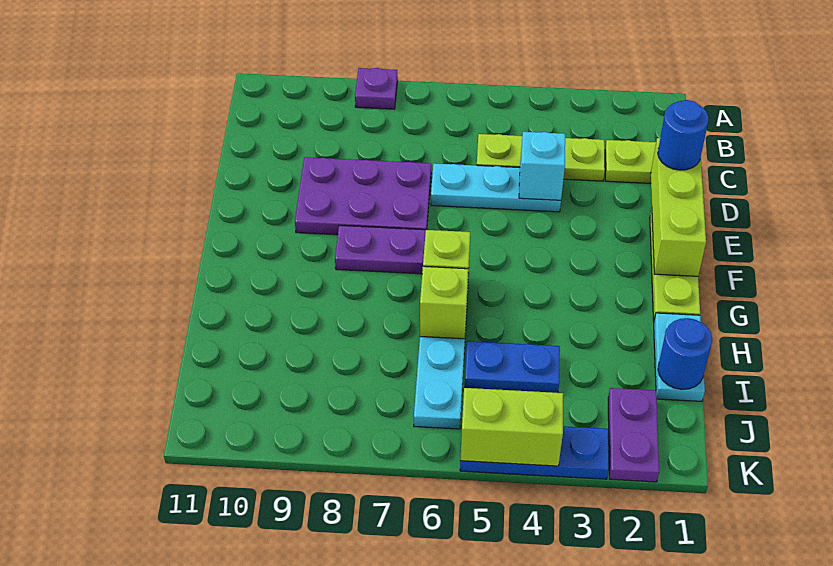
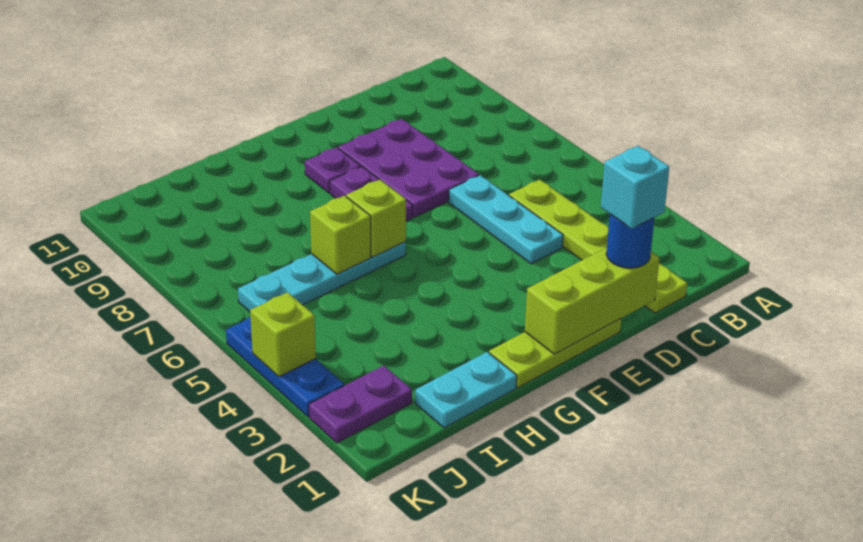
purple plate A8 level 1 -> purple plate F9 level 1
cyan brick D4 level 2 -> cyan brick D1 level 4
blue round brick I1 level 2 -> none
blue plate I4:I5 level 1 -> none
lime brick K4:K5 level 2 -> lime brick K4 level 2

